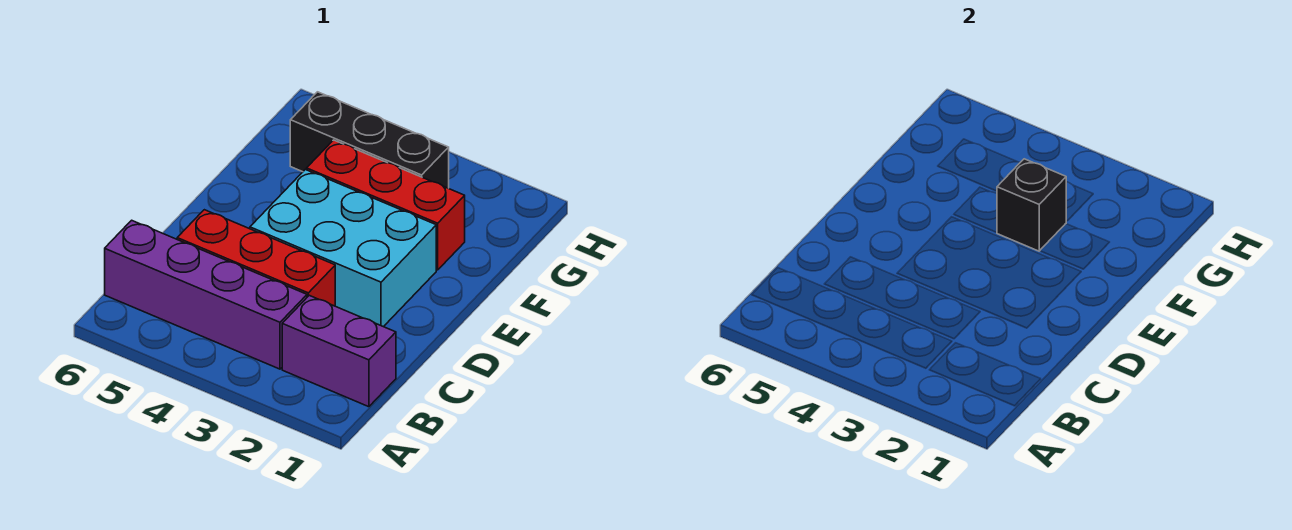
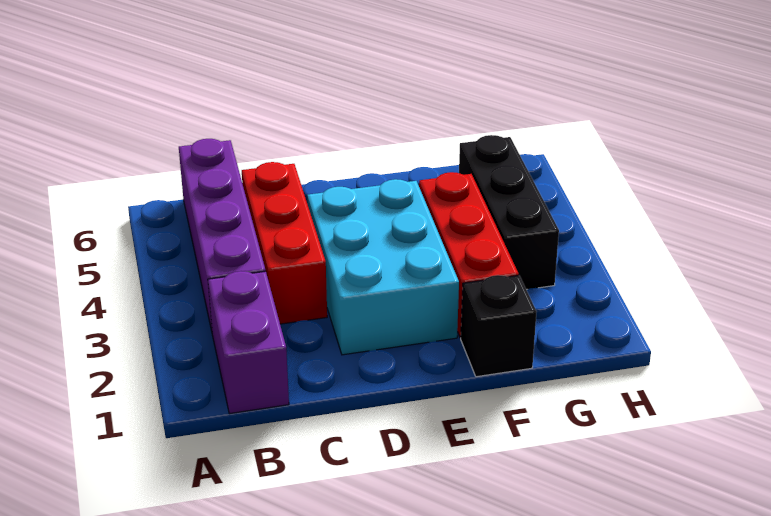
black brick F3 level 2 -> black brick F1 level 1

